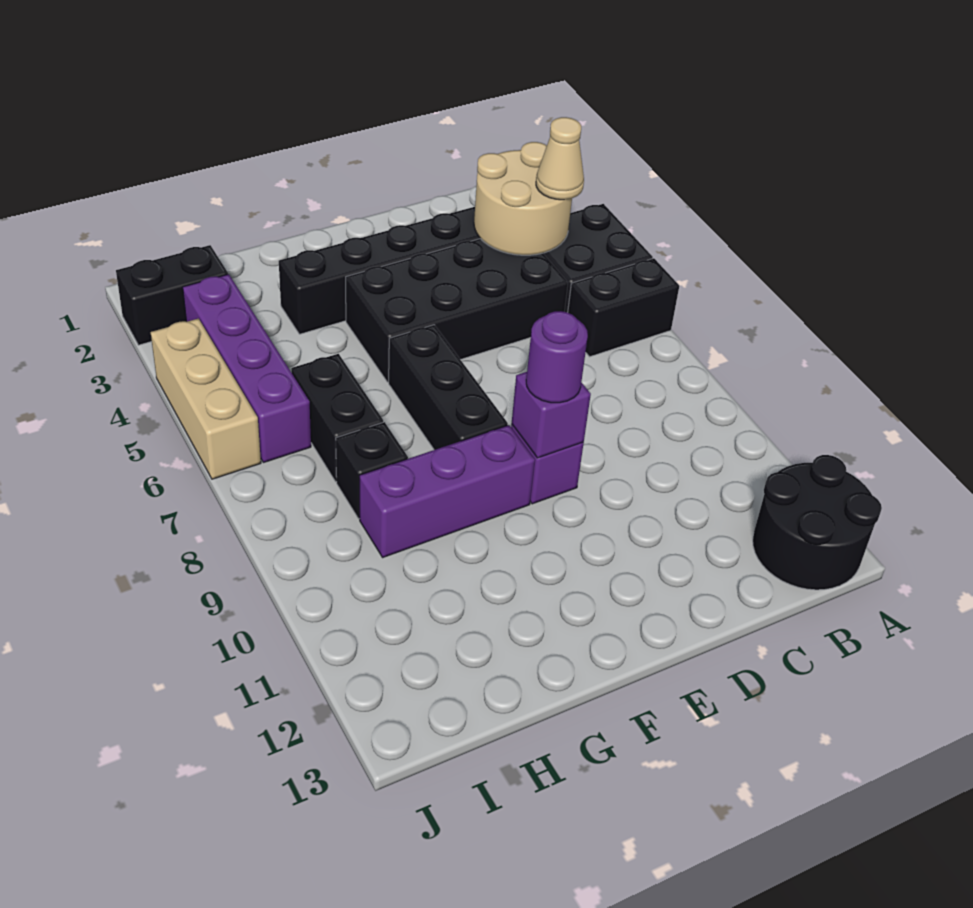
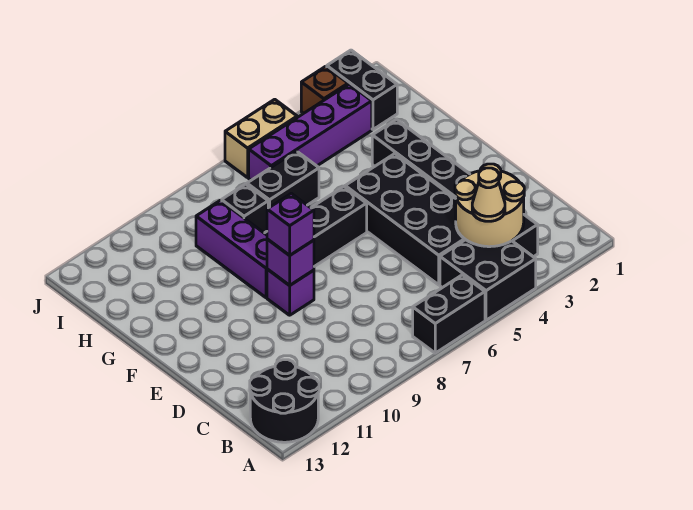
black brick A6:B6 level 1 -> black brick A6:A7 level 1
purple round brick E9 level 3 -> purple brick E9 level 3
none -> brown brick J3 level 1
tan brick J4:J6 level 1 -> tan brick J5:J6 level 1

